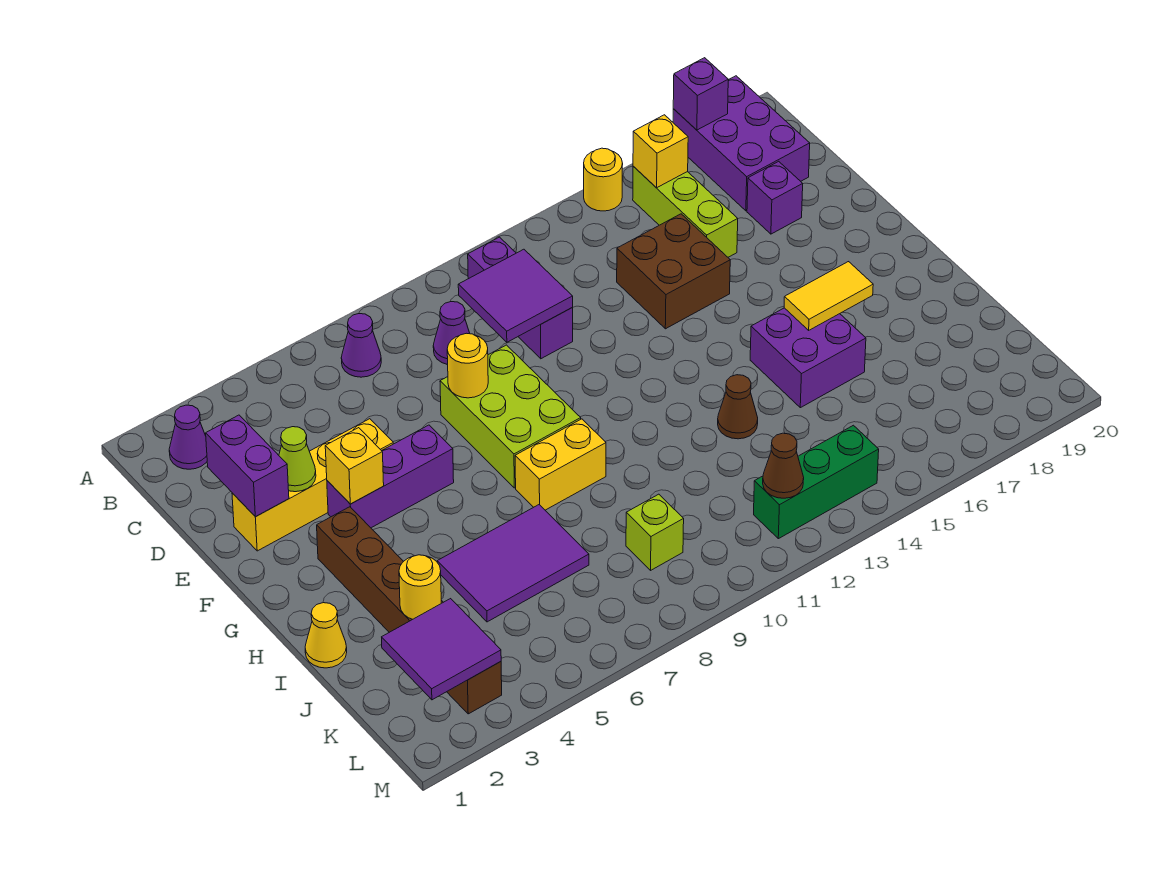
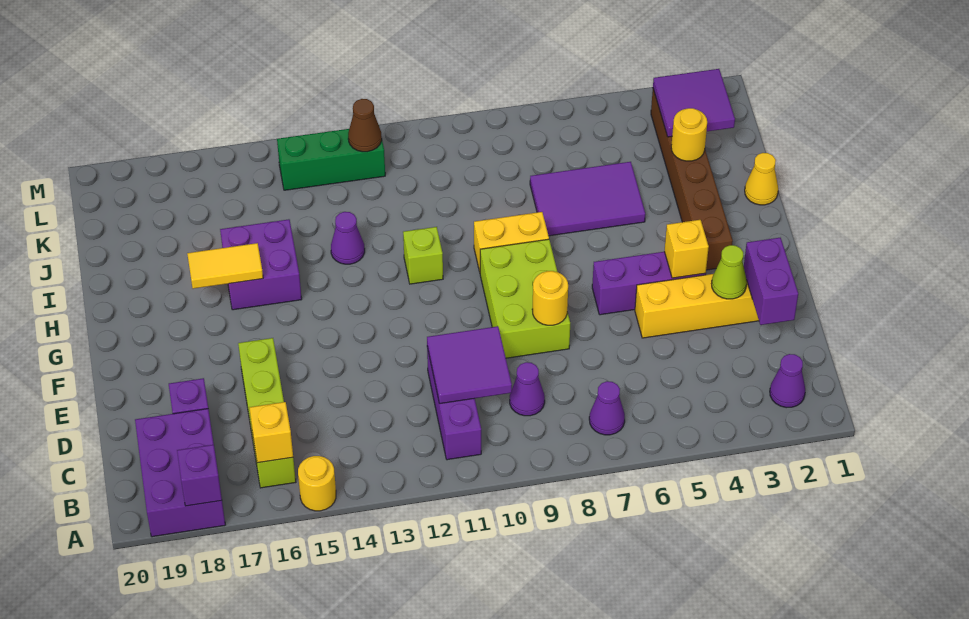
lime brick B16:D16 level 1 -> lime brick B16:E16 level 1
brown brick D14:E15 level 1 -> none
brown cone I13 level 1 -> purple cone I13 level 1
lime brick K9 level 1 -> lime brick H11 level 1

